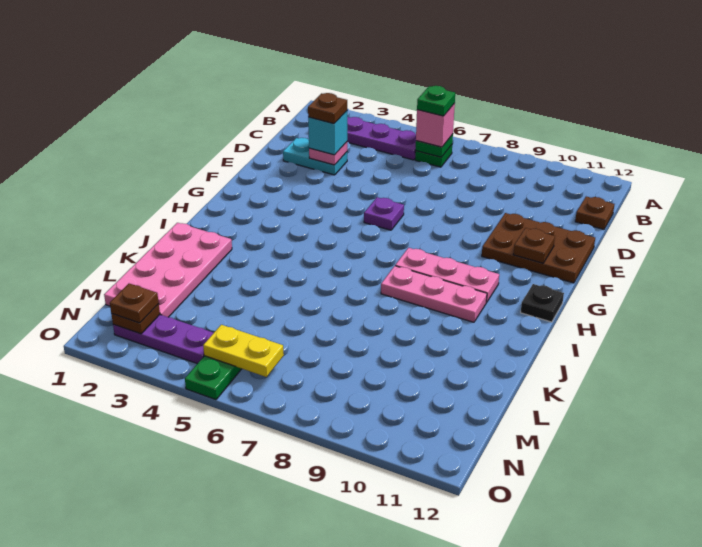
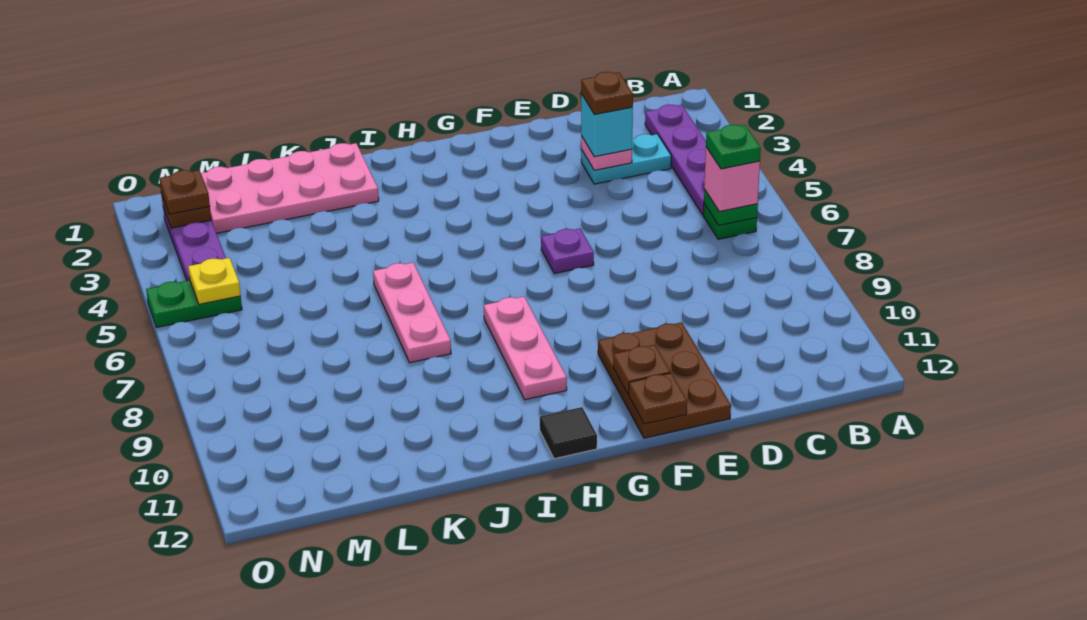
brown plate C12 level 1 -> brown plate F12 level 2
cyan plate D2:D3 level 1 -> cyan plate C3:D3 level 1
black plate H12 level 1 -> black tile H12 level 1
pink plate I8:I10 level 1 -> pink plate J6:J8 level 1
yellow plate N5:N6 level 2 -> yellow plate N5 level 2

